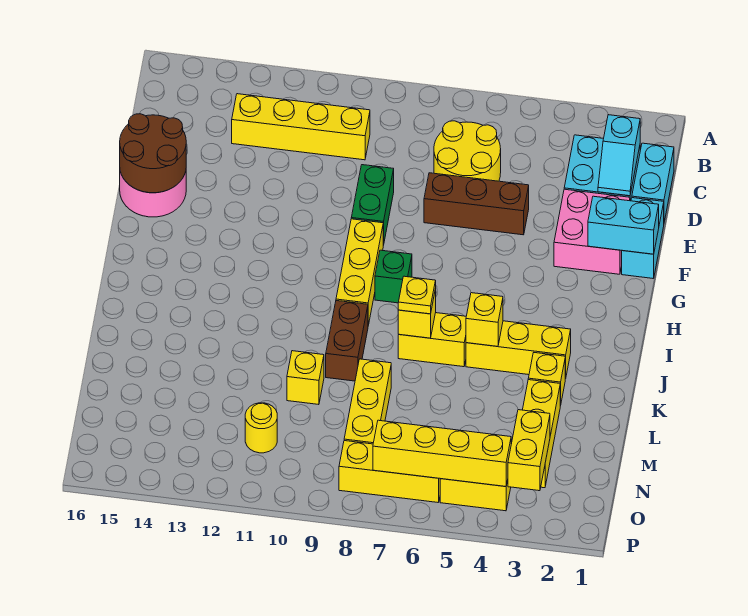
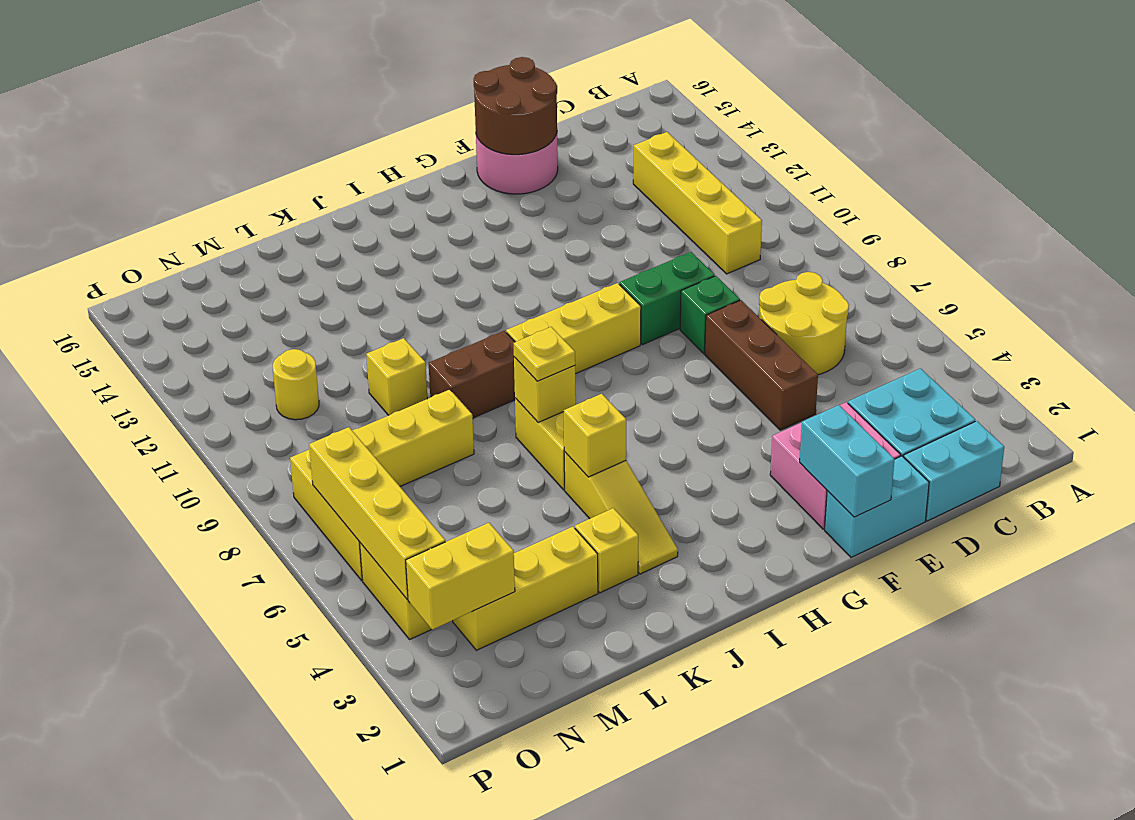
cyan slope C2:D2 level 2 top C -> none
green brick H8 level 1 -> green brick E8 level 1
yellow brick J3:J5 level 1 -> yellow slope J3:J5 level 1 top 5

